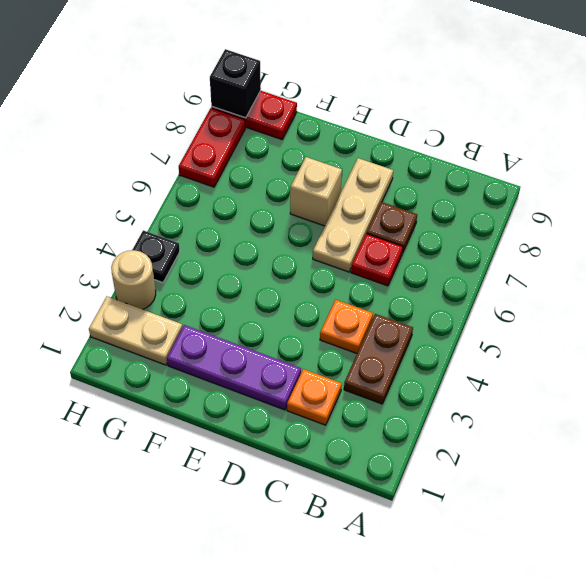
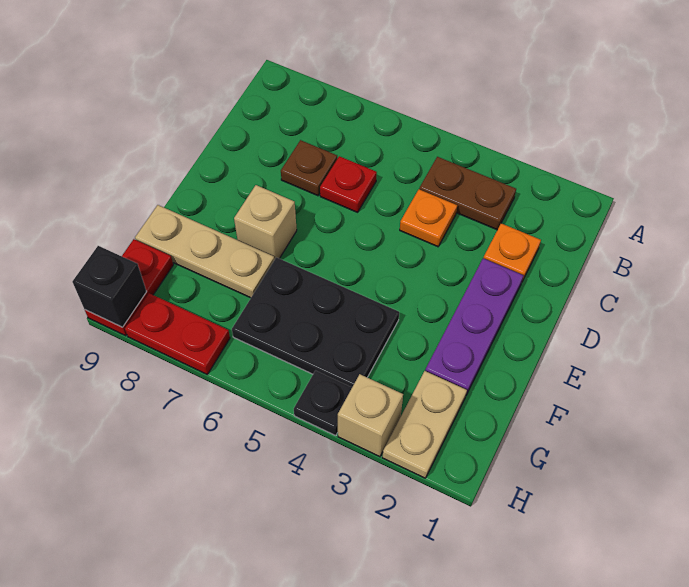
tan plate D6:D8 level 1 -> tan plate F7:F9 level 1
none -> black plate F4:G6 level 1
tan round brick H3 level 1 -> tan brick H3 level 1

